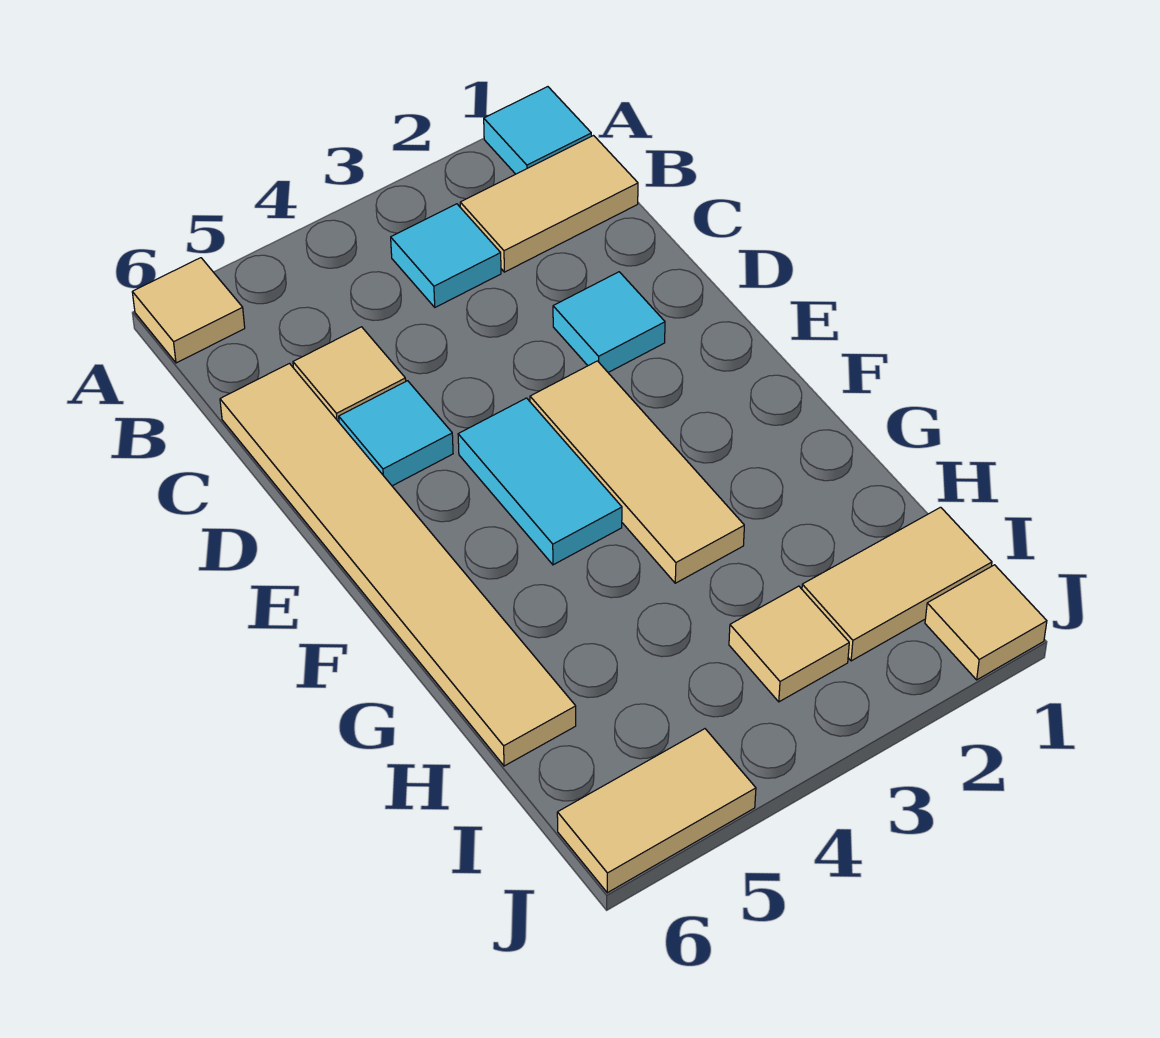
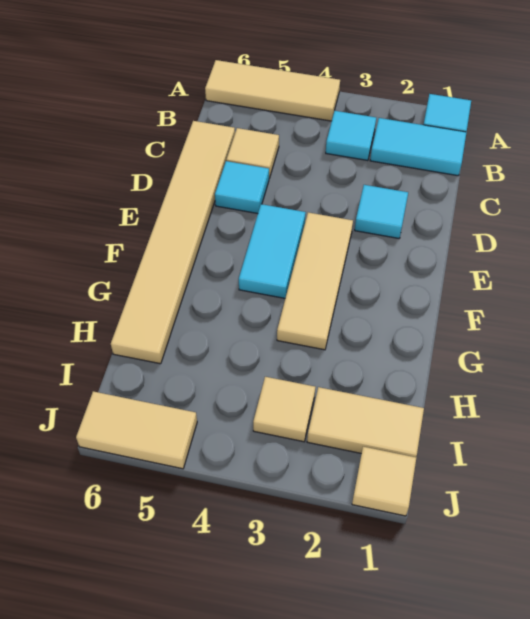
tan tile A6 level 1 -> tan tile A4:A6 level 1
tan tile B1:B2 level 1 -> cyan tile B1:B2 level 1

